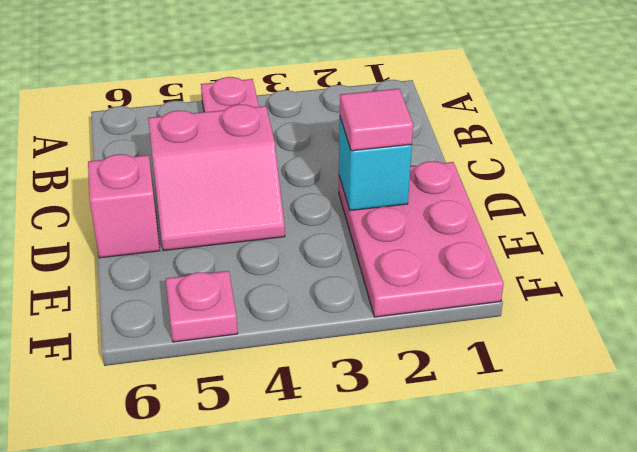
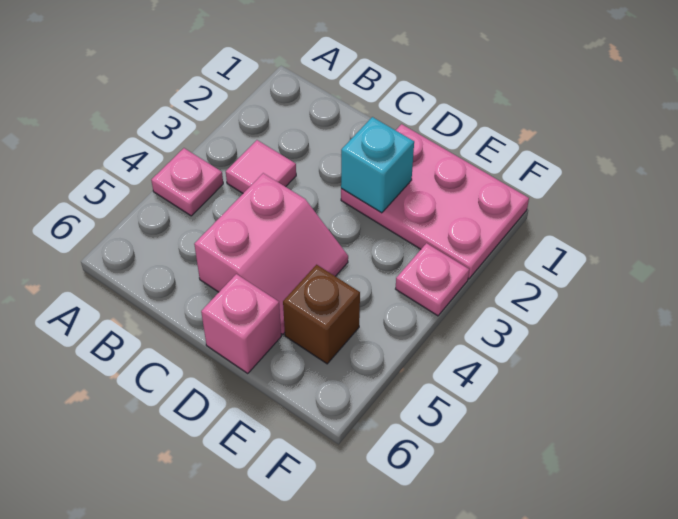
pink tile D2 level 3 -> pink tile B3 level 1
none -> brown brick E5 level 1
pink plate F5 level 1 -> pink plate F3 level 1

